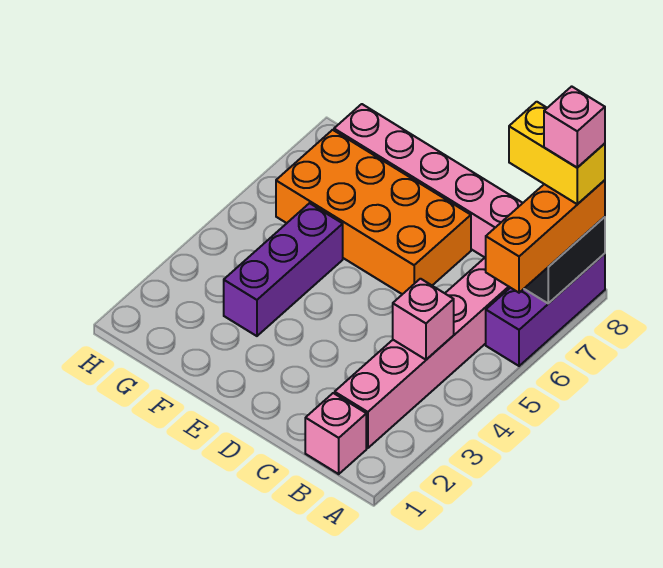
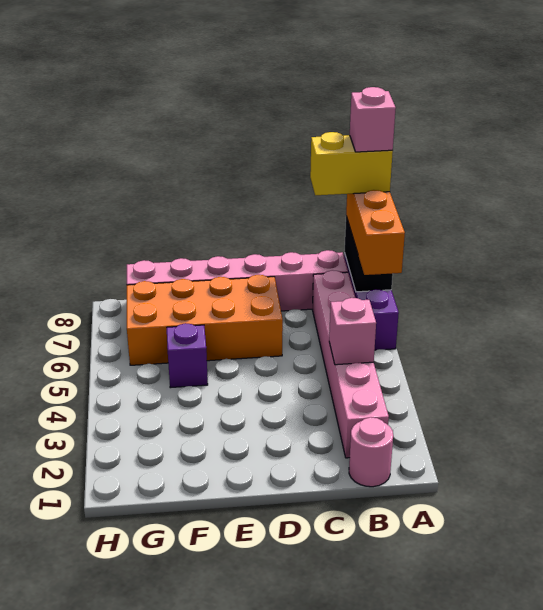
pink brick B1 level 1 -> pink round brick B1 level 1
purple brick F3:F5 level 1 -> purple brick F5 level 1

